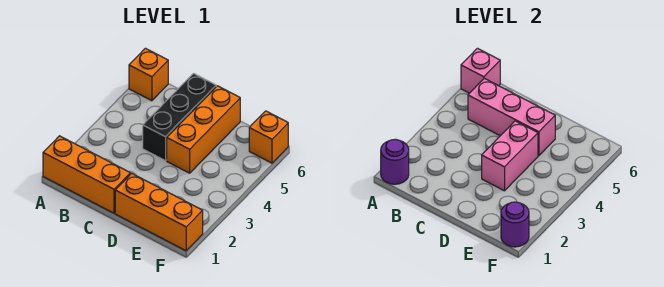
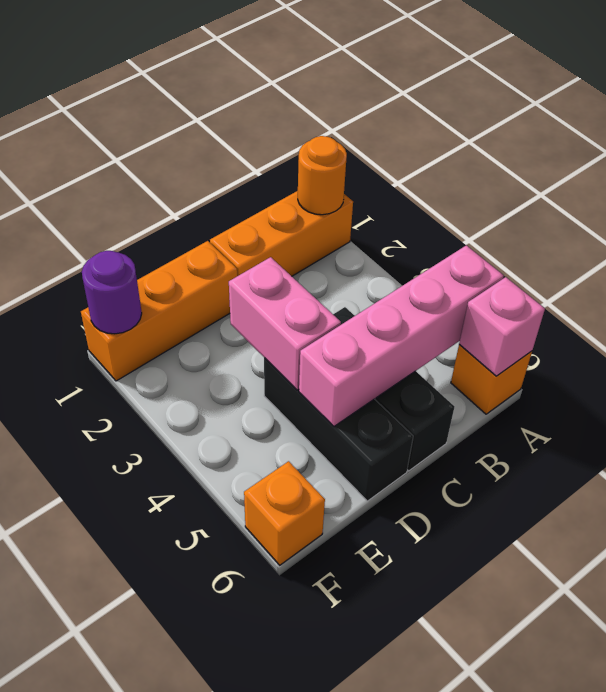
purple round brick A1 level 2 -> orange round brick A1 level 2
pink brick B5:D5 level 2 -> pink brick A5:D5 level 2
orange brick D4:D6 level 1 -> black brick D4:D6 level 1

